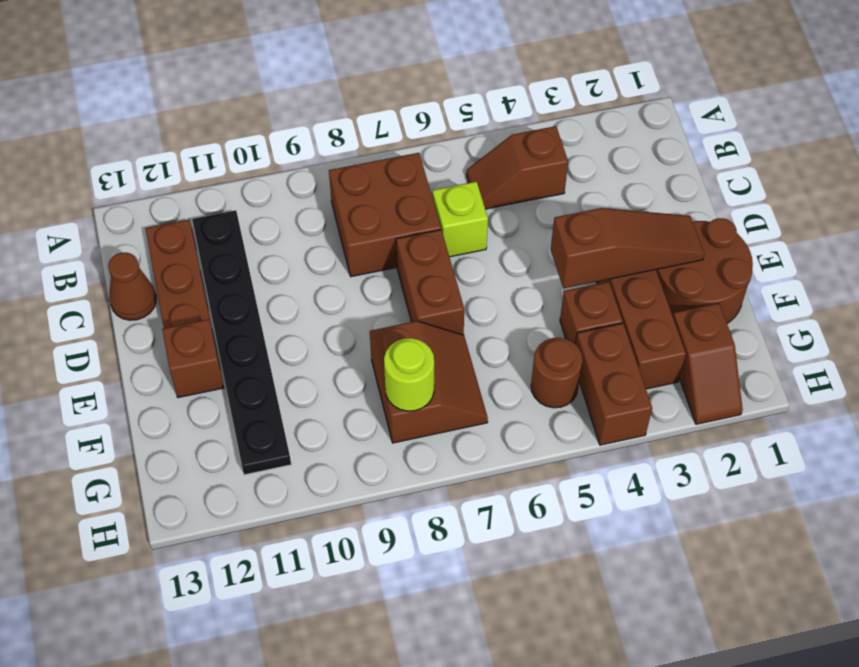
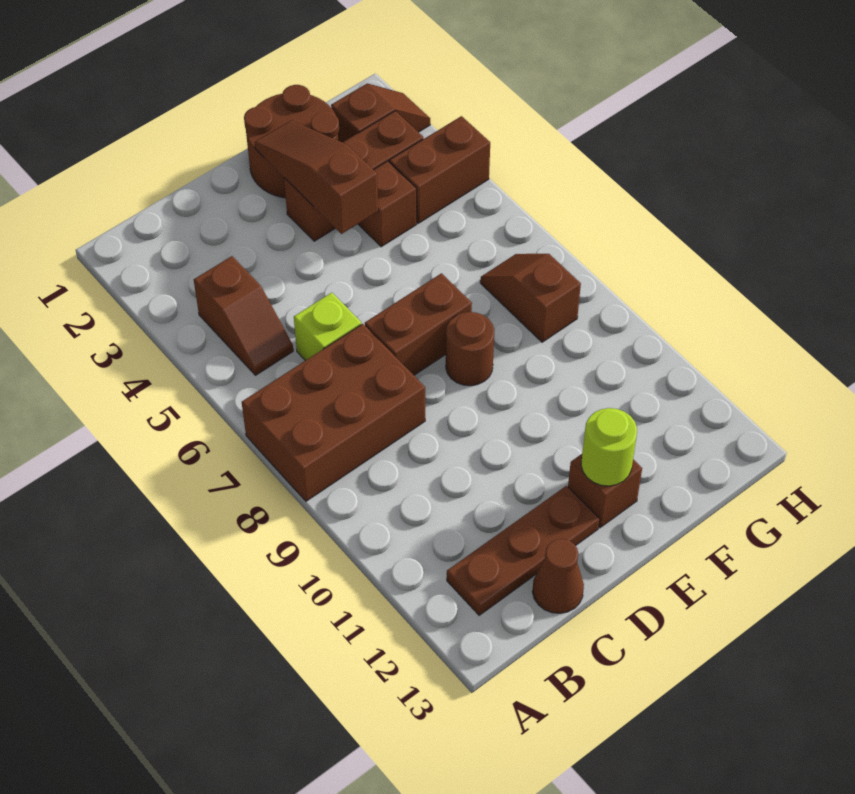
brown brick B7:C8 level 1 -> brown brick A7:C8 level 1
black plate B11:G11 level 1 -> none
brown slope F7:G8 level 1 top 8 -> brown slope G7:G8 level 1 top 8
brown round brick G5 level 1 -> brown round brick E8 level 1
lime round brick G8 level 2 -> lime round brick E12 level 2

